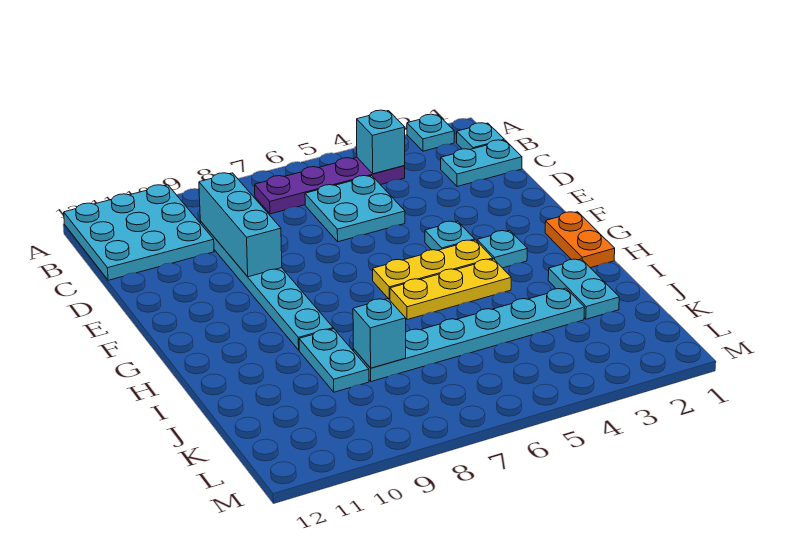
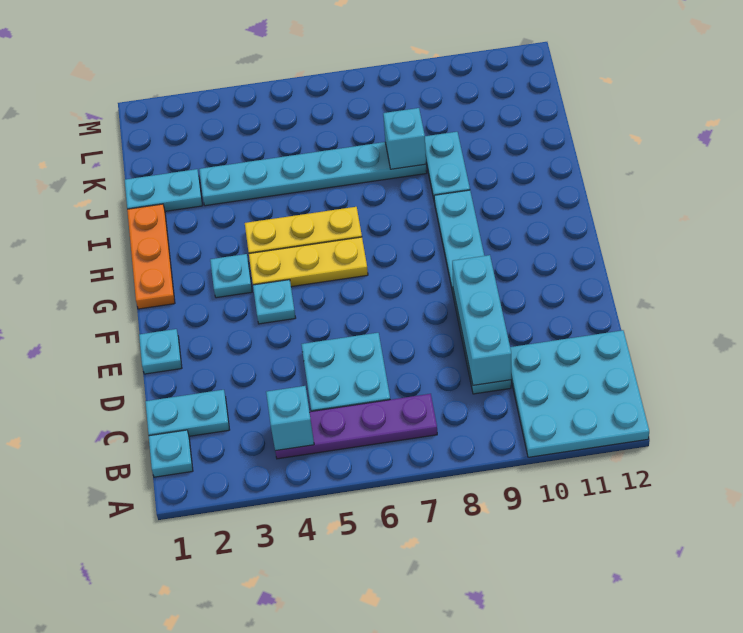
cyan plate A2 level 1 -> cyan plate E1 level 1
orange plate G1:H1 level 1 -> orange plate G1:I1 level 1
cyan plate I2:J2 level 1 -> cyan plate J1:J2 level 1

